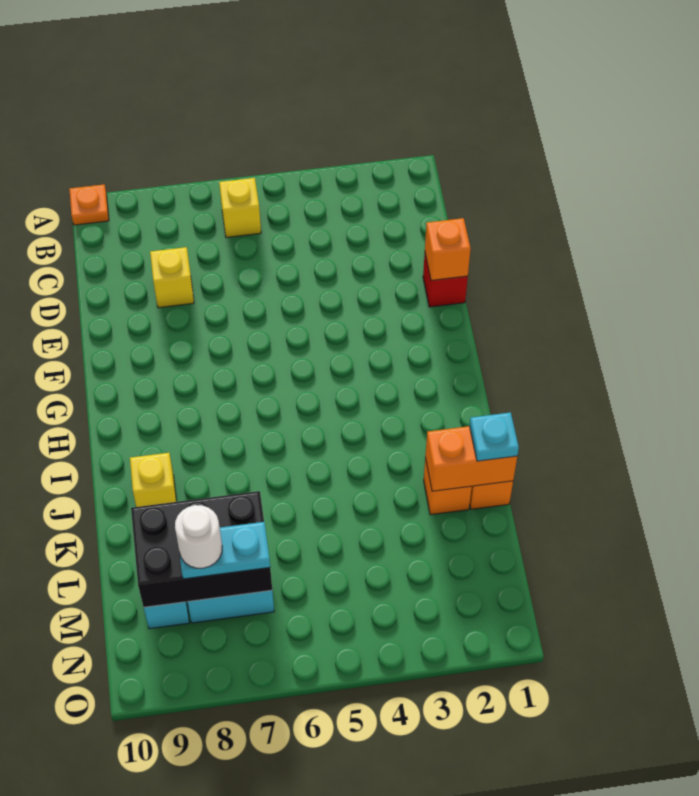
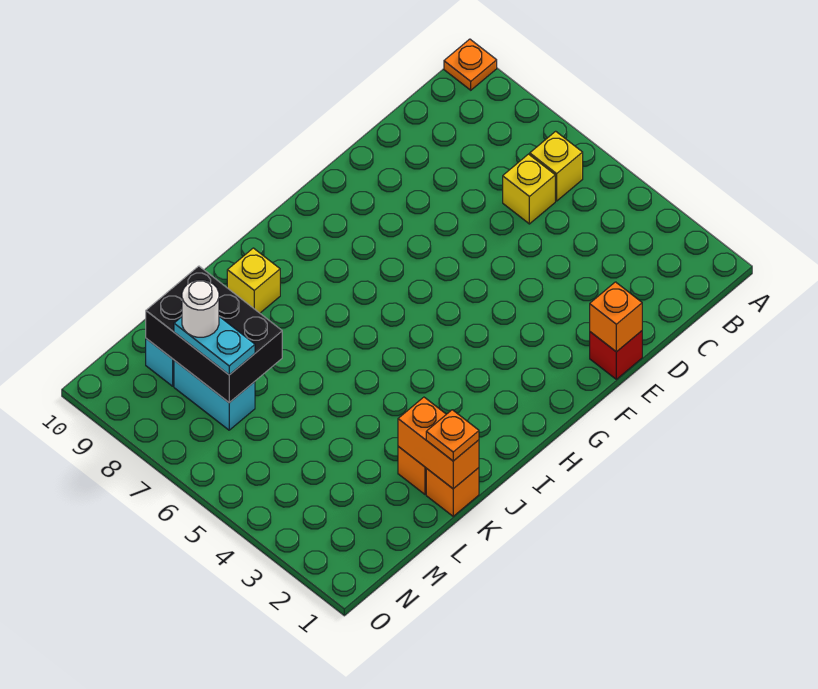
yellow brick D8 level 1 -> yellow brick C6 level 1
cyan plate K1 level 3 -> orange plate K1 level 3

